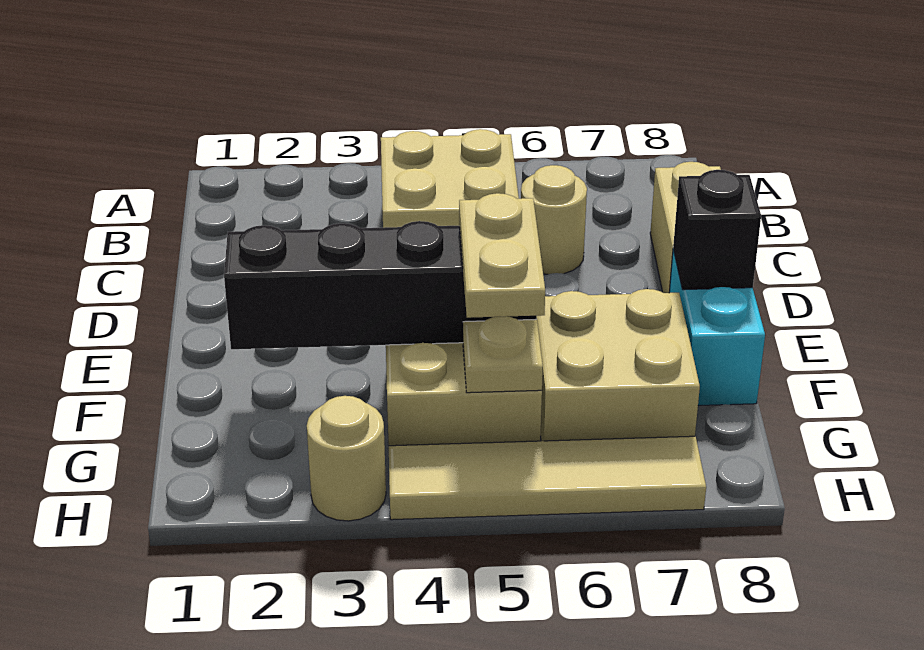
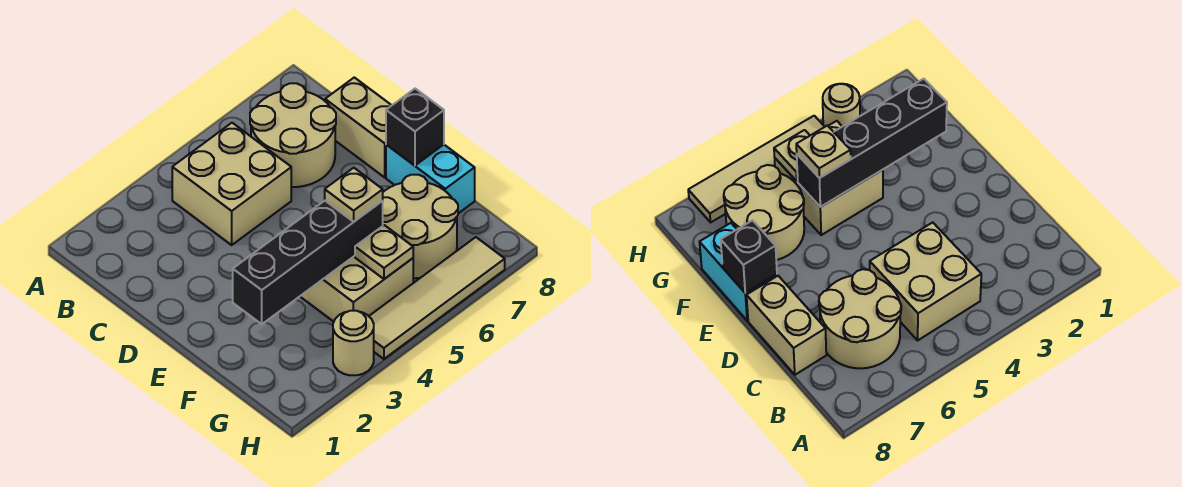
tan round brick C6 level 1 -> tan round brick B6:C7 level 1
tan plate F5:G5 level 3 -> tan plate F5 level 3
tan brick F6:G7 level 1 -> tan round brick F6:G7 level 1

